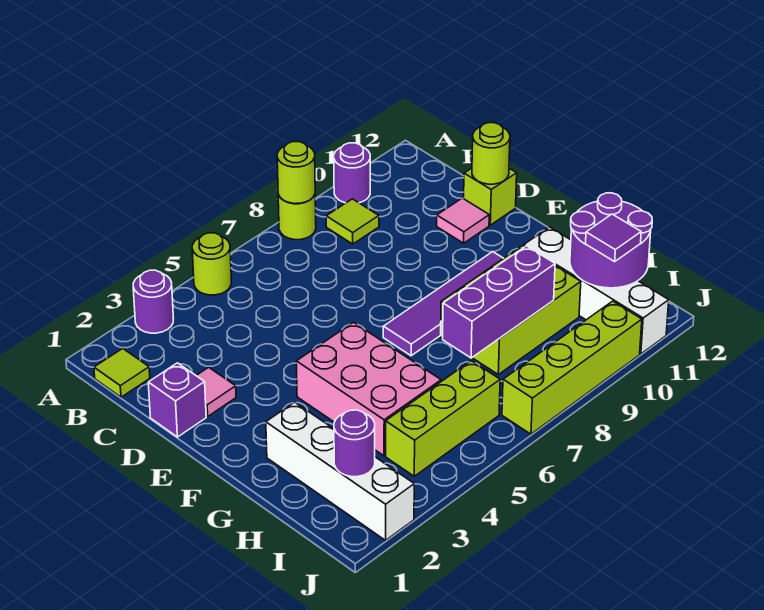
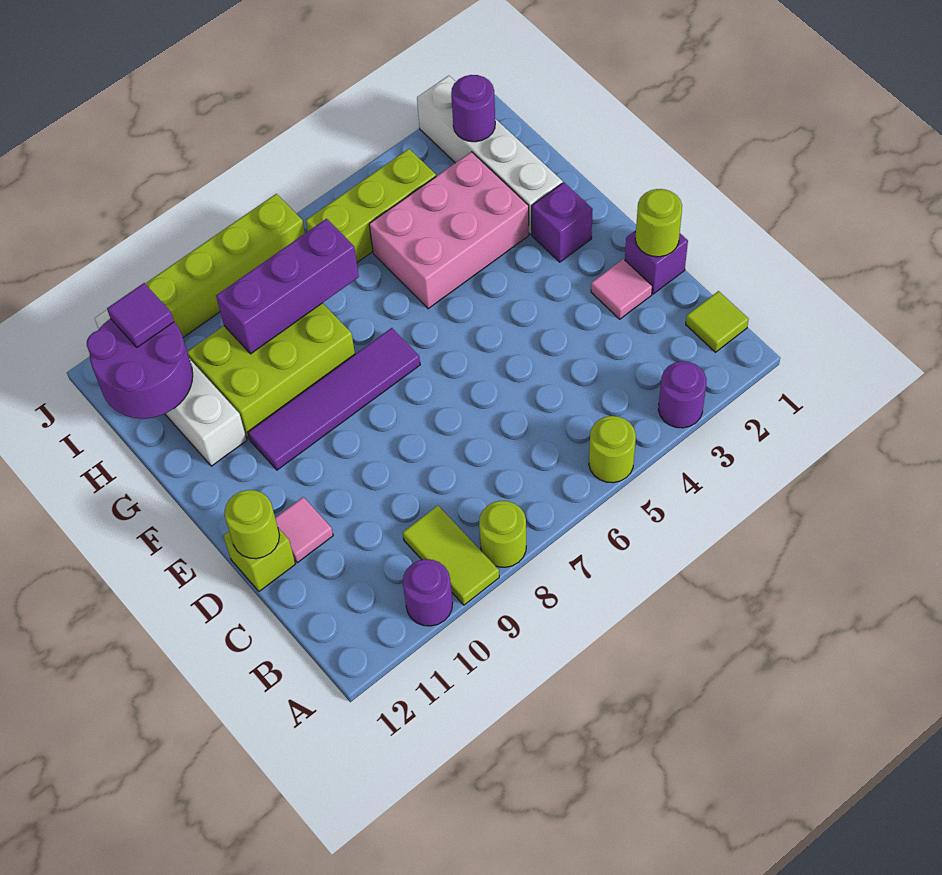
lime round brick A8 level 2 -> lime round brick D1 level 2
lime tile B9 level 1 -> lime tile A9:B9 level 1
none -> purple brick F2 level 1
pink brick F4:H5 level 1 -> pink brick G3:H5 level 1

